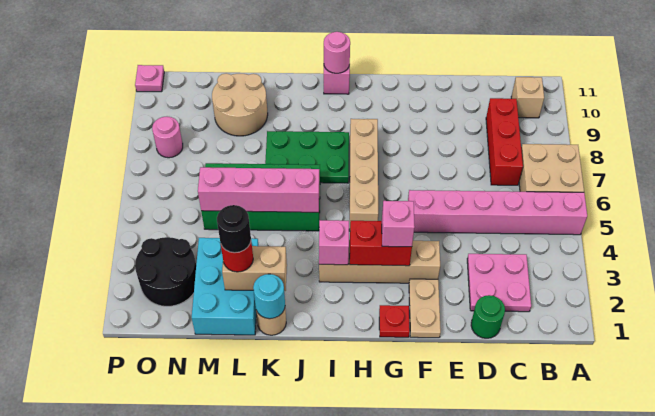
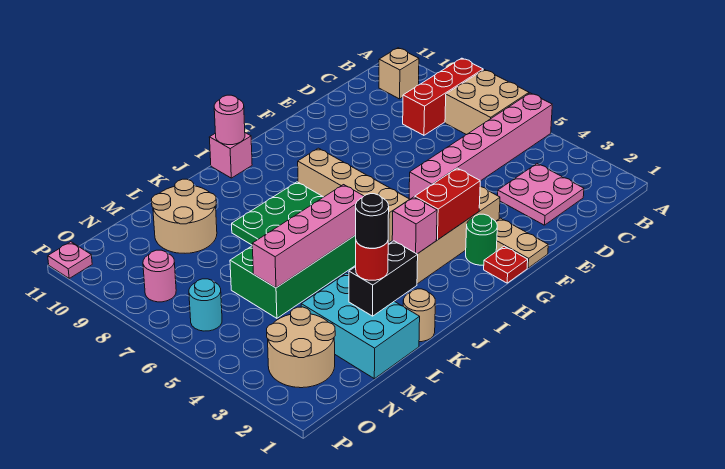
red brick C7:C9 level 1 -> red brick A8:C8 level 1
green round brick D1 level 1 -> green round brick G2 level 1
pink brick G3 level 3 -> none
cyan round brick K1 level 2 -> cyan round brick O6 level 1
tan brick K2:L2 level 2 -> black brick K2:L2 level 2
black round brick N2:O3 level 1 -> tan round brick N2:O3 level 1

